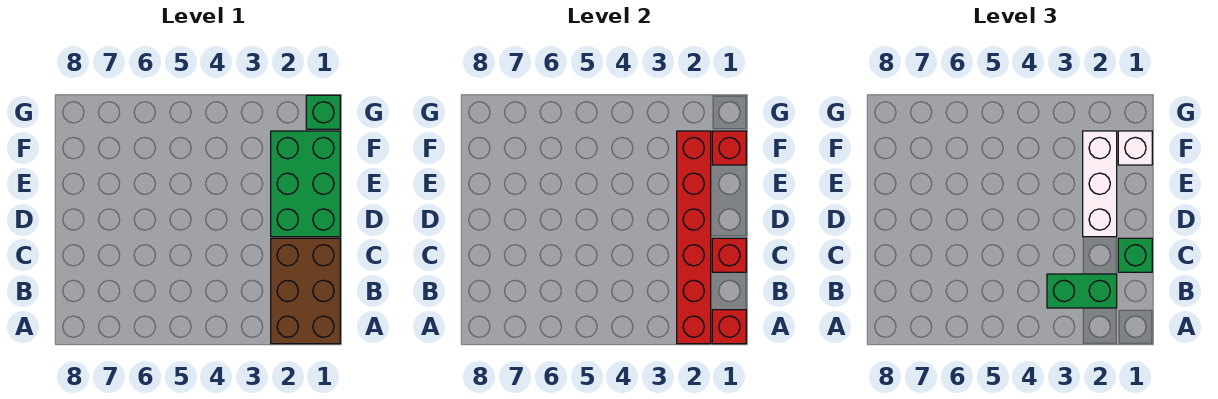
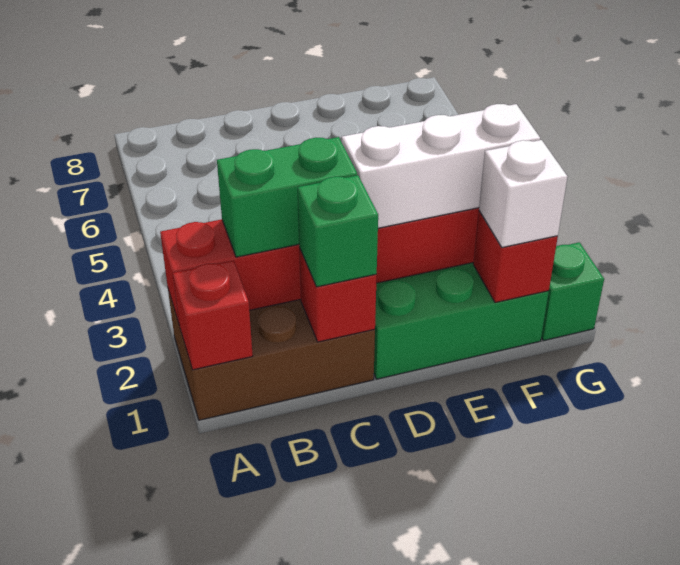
green brick B2:B3 level 3 -> green brick B2:C2 level 3

